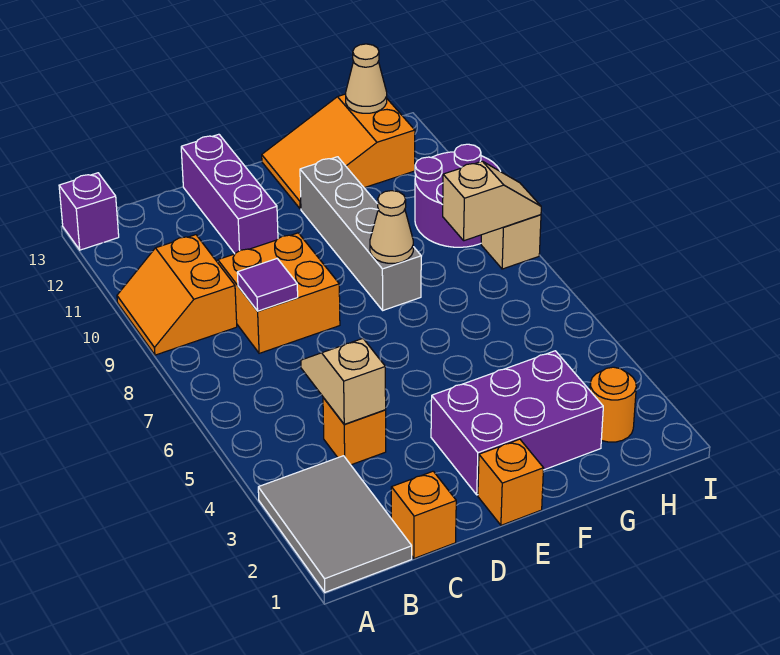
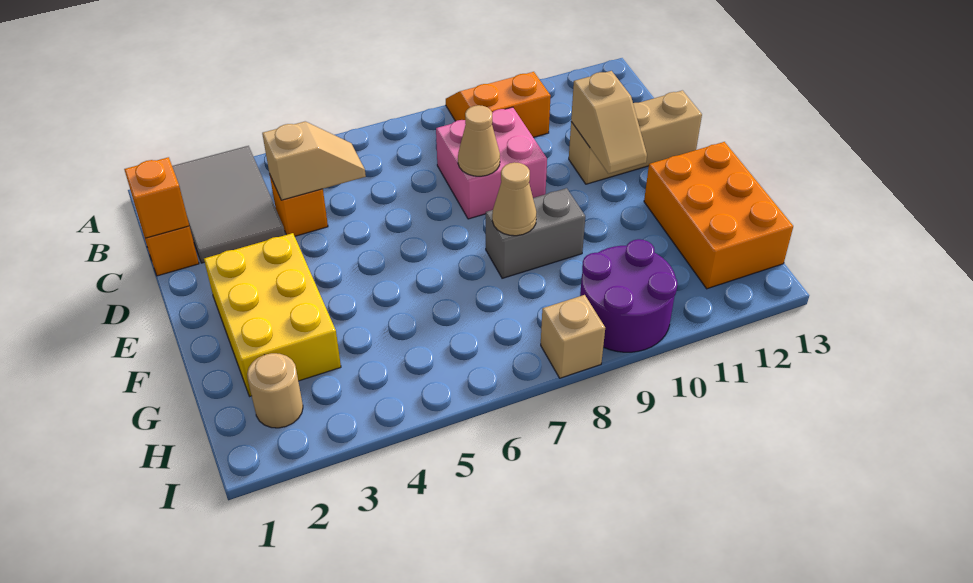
grey tile A1:B3 level 1 -> grey tile A2:C3 level 1
purple brick A13 level 1 -> none
orange brick C8:D9 level 1 -> pink brick C8:D9 level 1
purple tile C8 level 2 -> none
purple brick D11:D13 level 1 -> tan brick D11:D13 level 1
orange brick E1 level 1 -> orange brick C1 level 2
purple brick E2:G3 level 1 -> yellow brick E2:G3 level 1
grey brick F8:F11 level 1 -> grey brick F8:F9 level 1
orange slope F12:H13 level 1 top H -> orange brick F12:H13 level 1
orange round brick H2 level 1 -> tan round brick H2 level 1
tan slope H8:I8 level 2 top H -> tan slope D11:E11 level 2 top D
tan cone H13 level 2 -> tan cone D8 level 2

